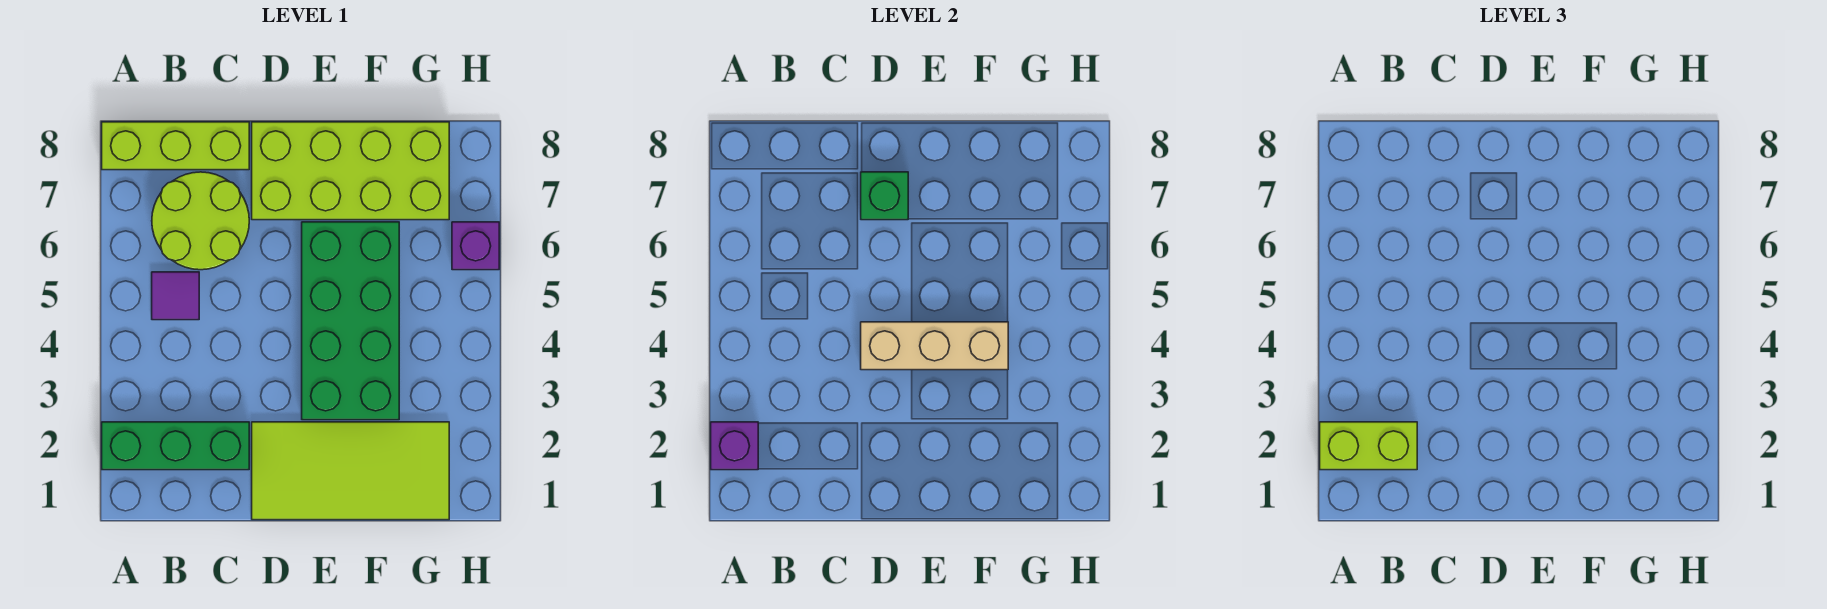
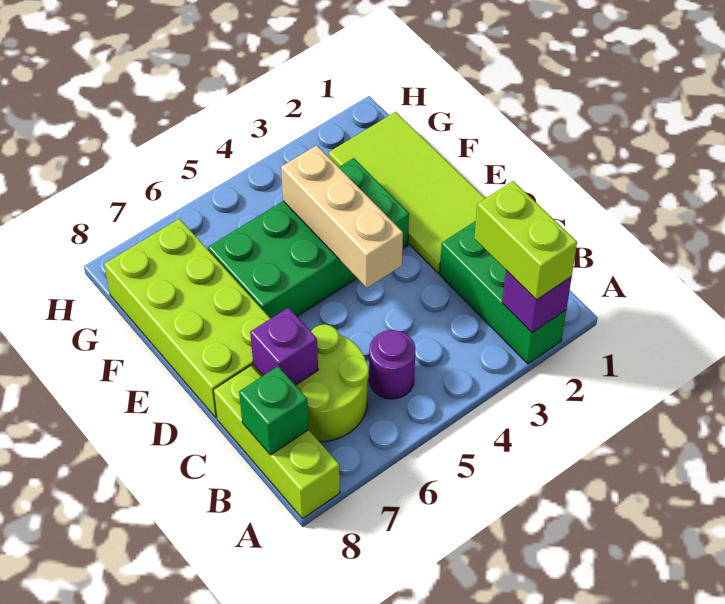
purple tile B5 level 1 -> purple round brick B5 level 1
green brick D7 level 2 -> green brick B8 level 2
purple brick H6 level 1 -> purple brick C7 level 2

